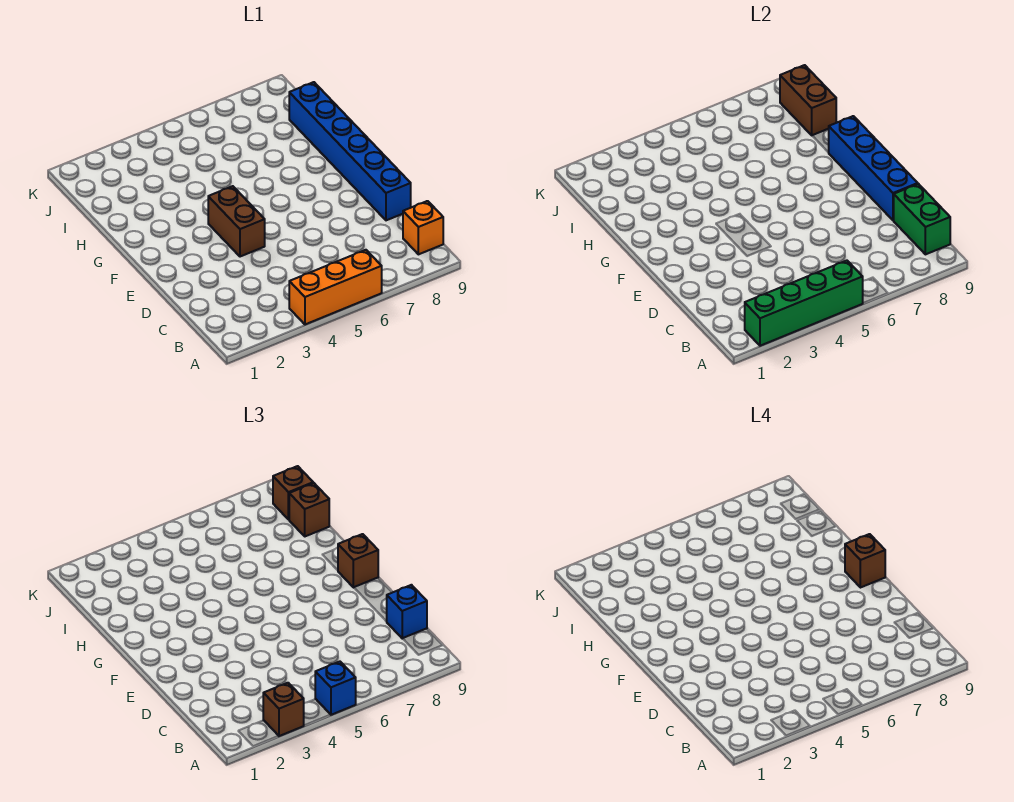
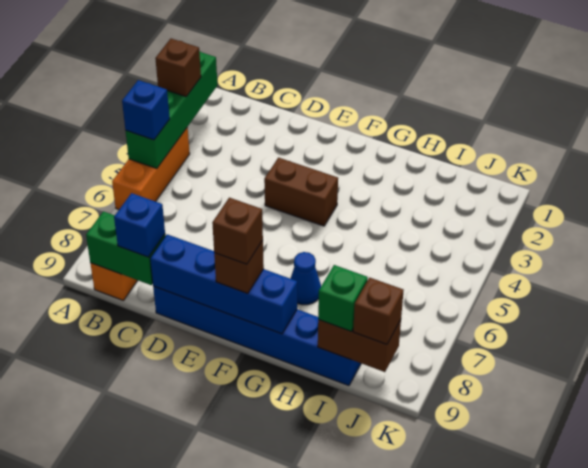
none -> blue cone G7 level 1
brown brick I9 level 3 -> green brick I9 level 3

